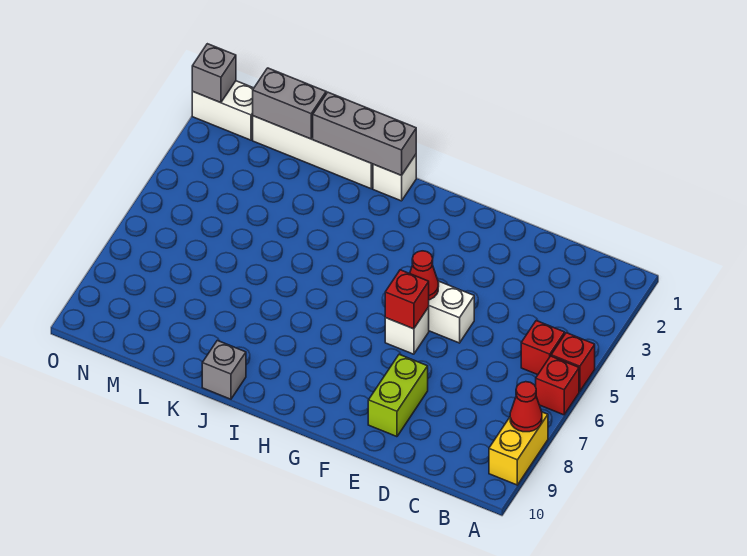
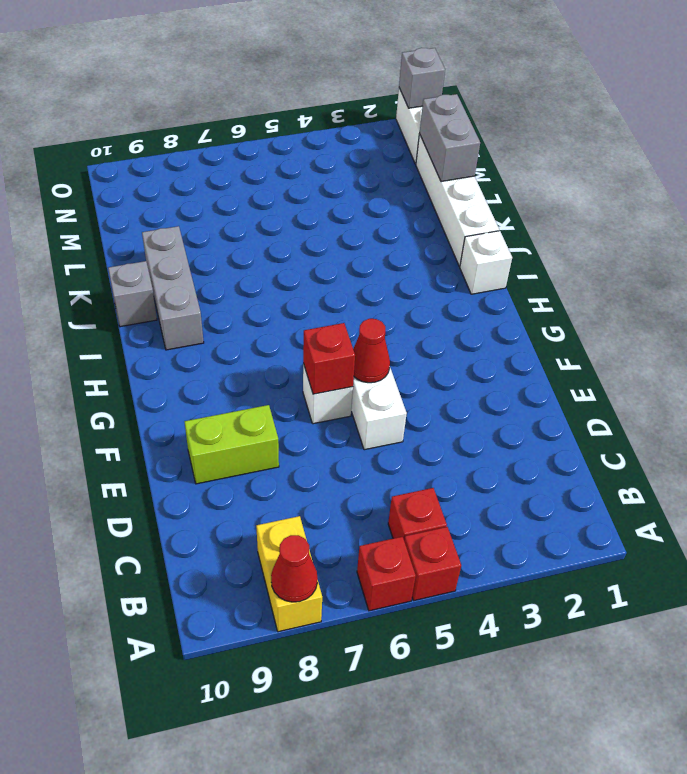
yellow brick A8:A9 level 1 -> yellow brick A8:B8 level 1
grey brick I1:K1 level 2 -> grey brick I9:K9 level 1

